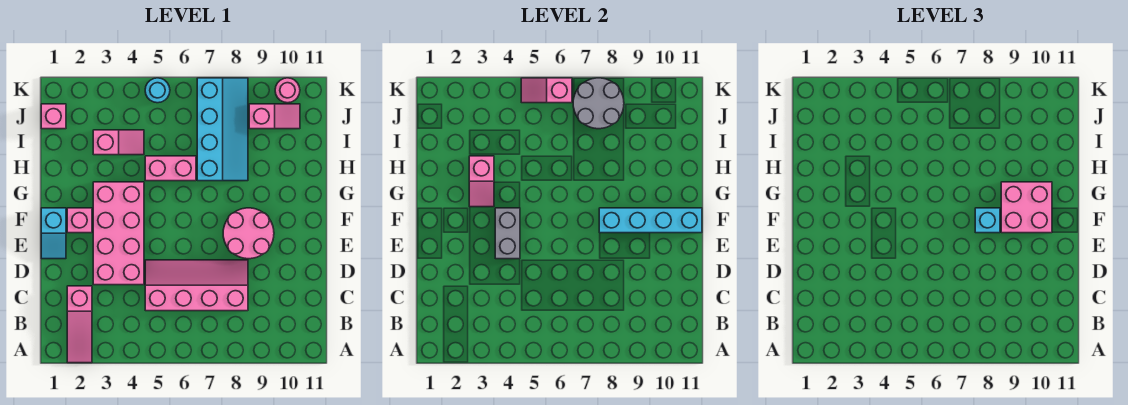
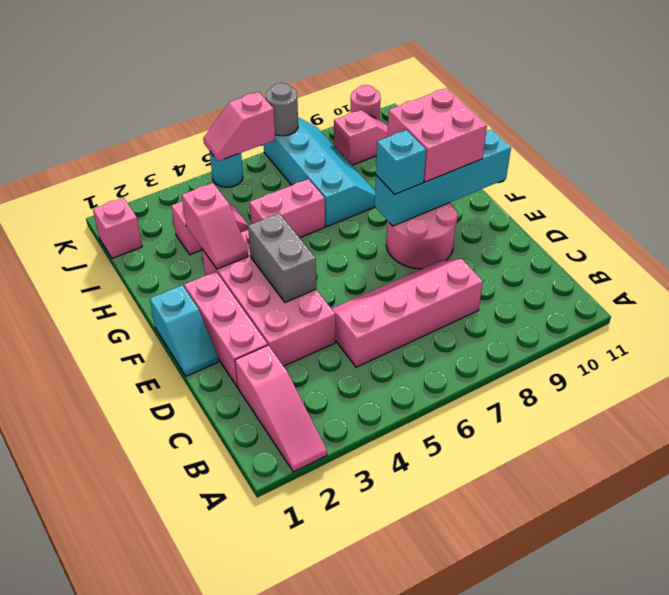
pink brick F2 level 1 -> pink brick D2:F2 level 1
grey round brick J7:K8 level 2 -> grey round brick K7 level 2

